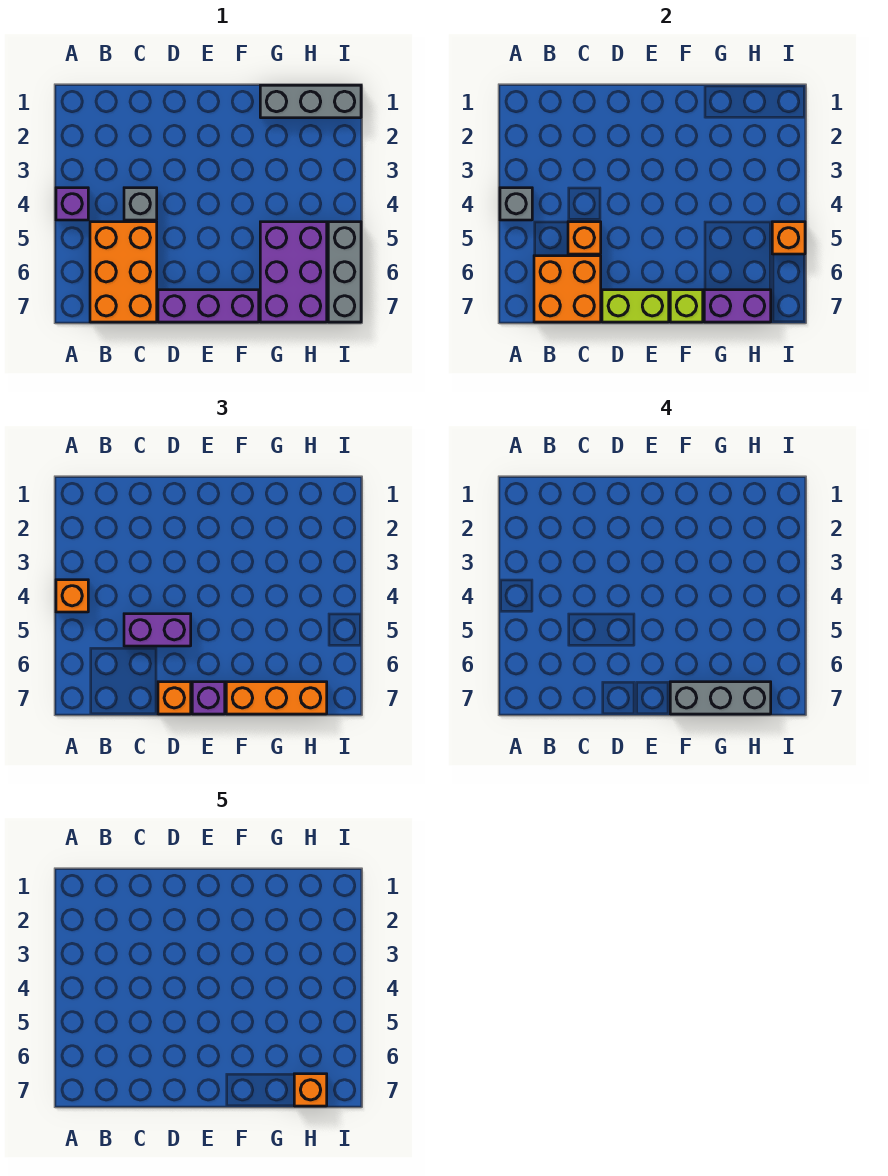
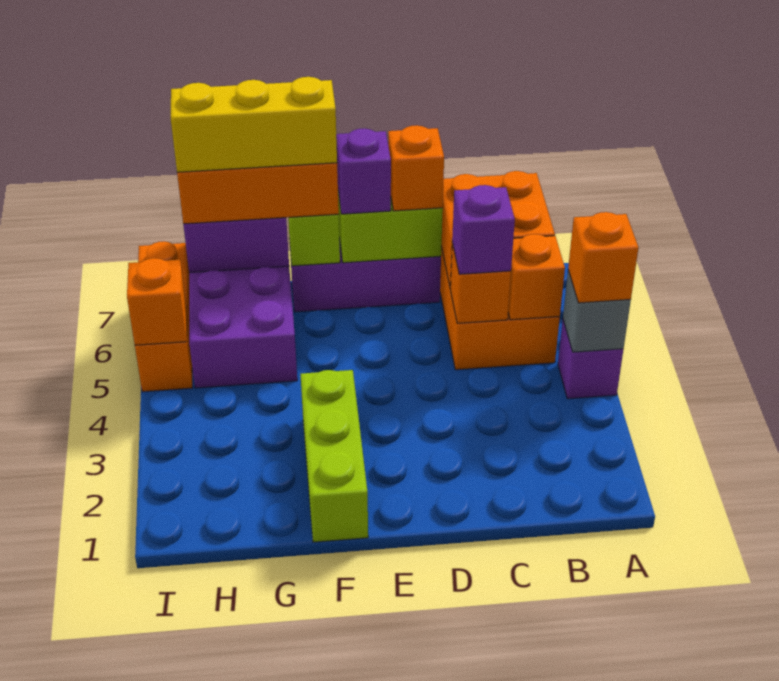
grey brick C4 level 1 -> none
purple brick C5:D5 level 3 -> purple brick C5 level 3
none -> lime brick F1:F3 level 1
grey brick F7:H7 level 4 -> yellow brick F7:H7 level 4
grey brick G1:I1 level 1 -> none
orange brick H7 level 5 -> orange brick B5 level 2
grey brick I5:I7 level 1 -> orange brick I5:I7 level 1

